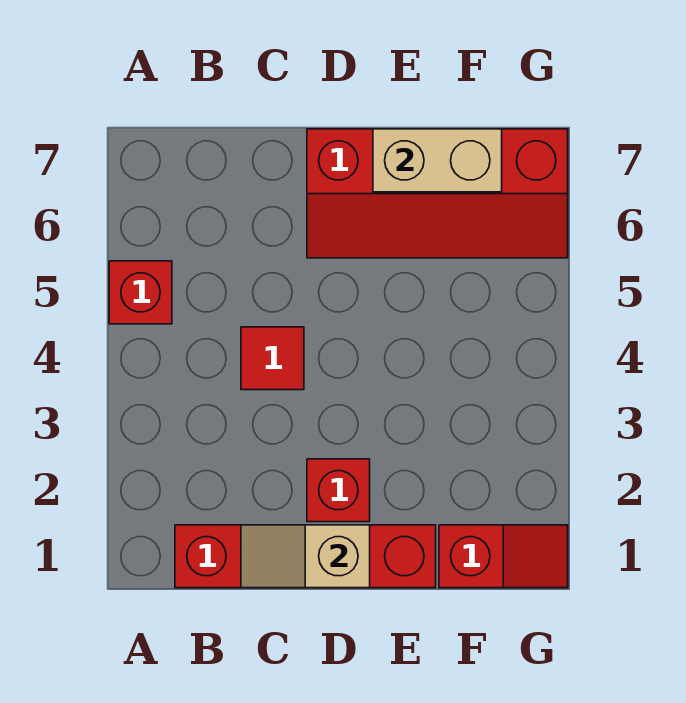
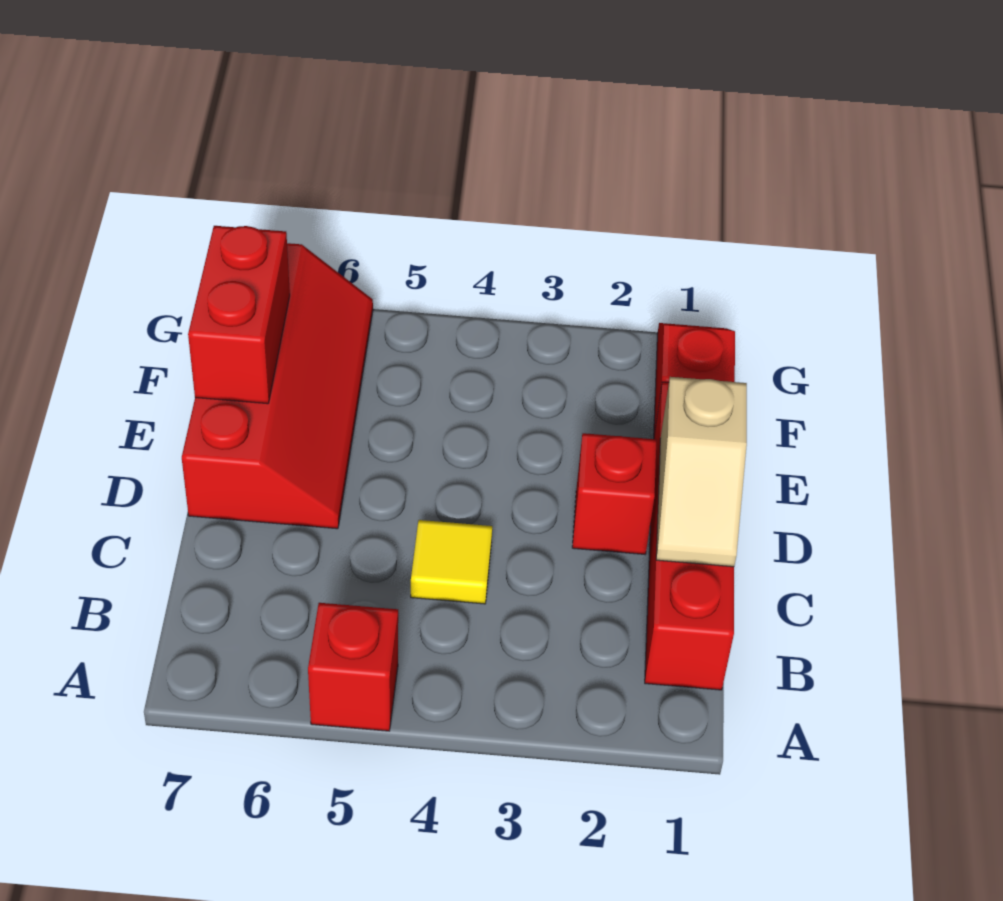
red tile C4 level 1 -> yellow tile C4 level 1
tan brick E7:F7 level 2 -> red brick E7:F7 level 2

